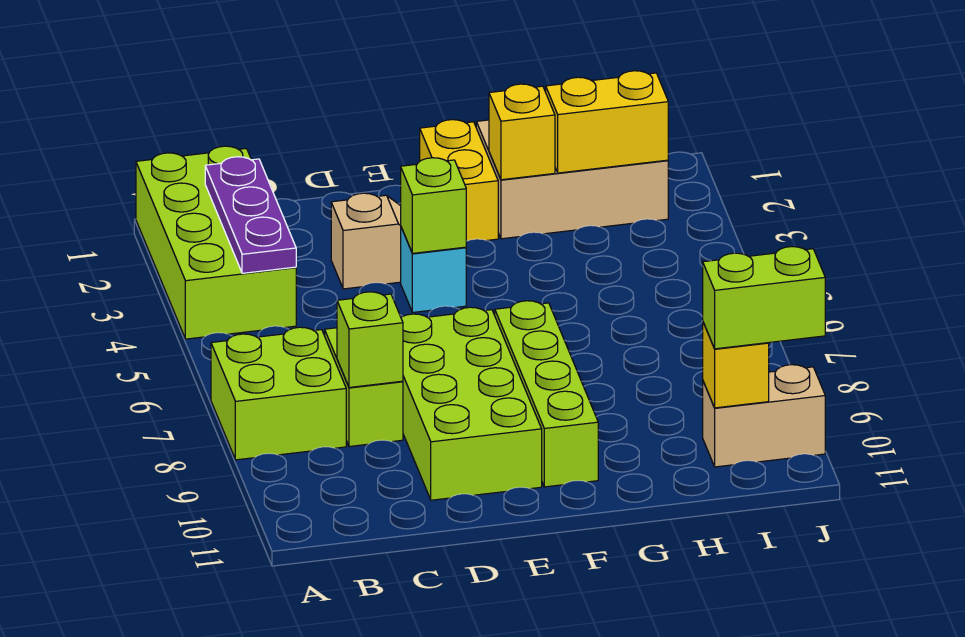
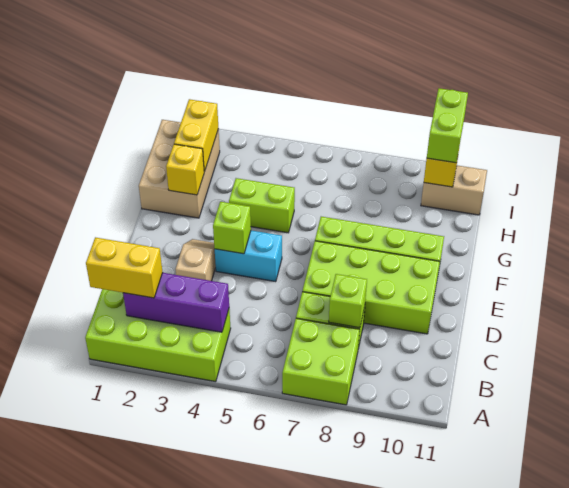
purple plate B2:B4 level 2 -> purple brick B2:B4 level 2
cyan brick E4 level 1 -> cyan brick E4:E5 level 1
yellow brick F1:F2 level 1 -> yellow brick B1:B2 level 3
none -> lime brick G4:G5 level 1
tan brick I10:J10 level 1 -> tan brick I10:I11 level 1

